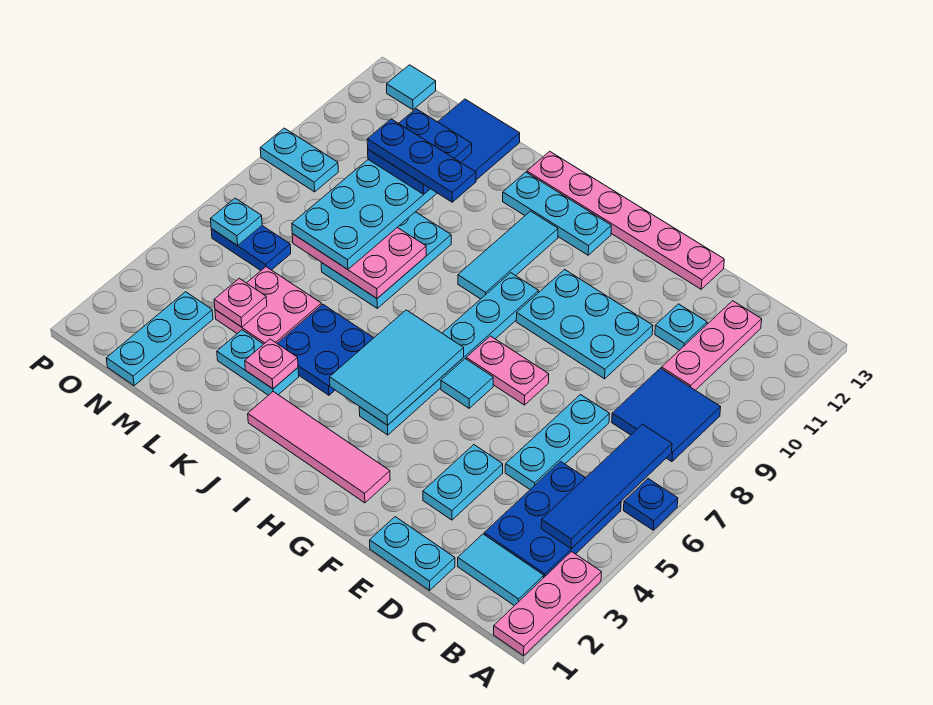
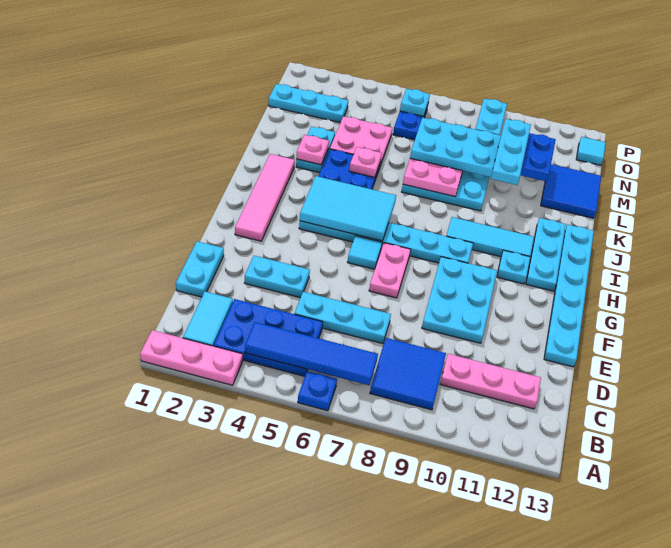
cyan plate D11 level 1 -> cyan plate H11 level 1
pink plate E13:J13 level 1 -> cyan plate E13:J13 level 1
blue plate K10:M10 level 5 -> cyan plate K10:M10 level 5
pink plate M4 level 2 -> pink plate K5 level 2

